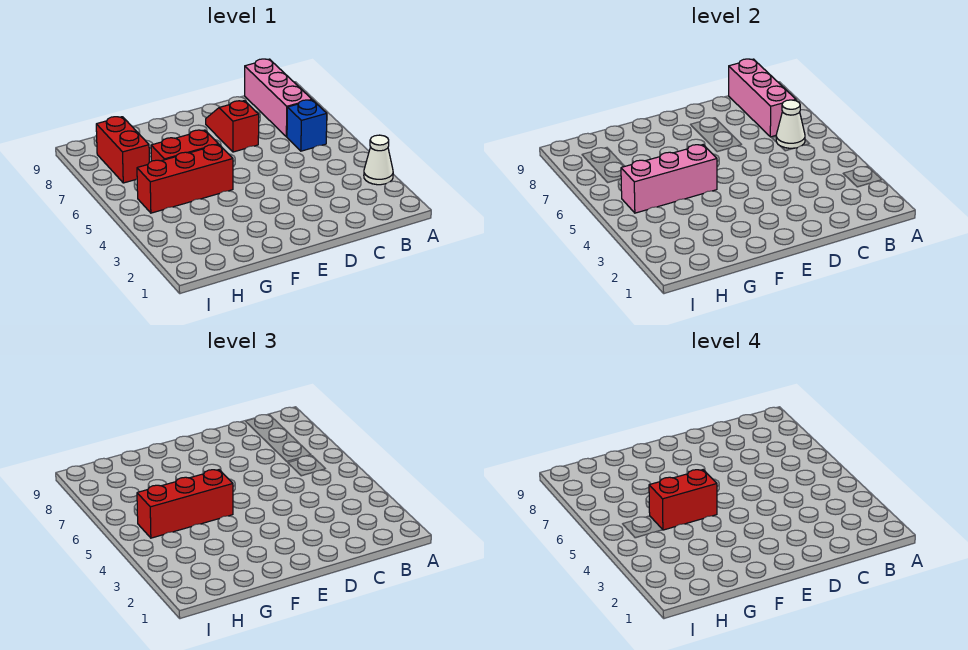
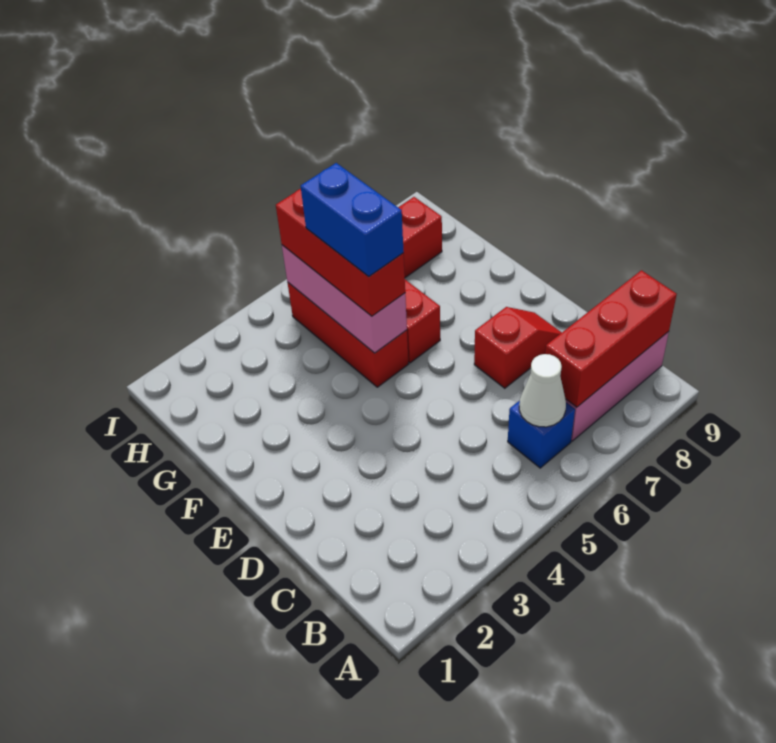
white cone A3 level 1 -> none
pink brick B7:B9 level 2 -> red brick B7:B9 level 2
red brick F5:G5 level 4 -> blue brick F5:G5 level 4

